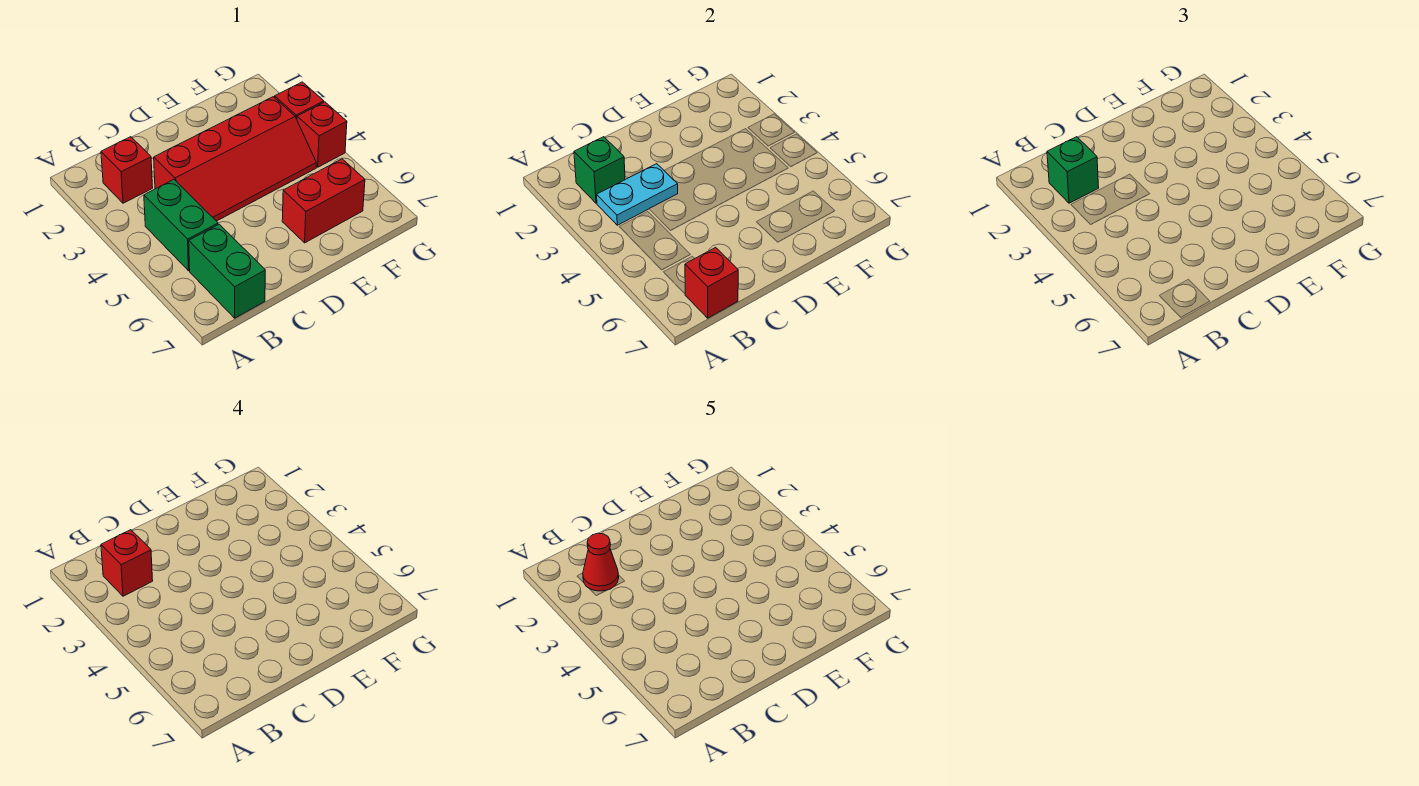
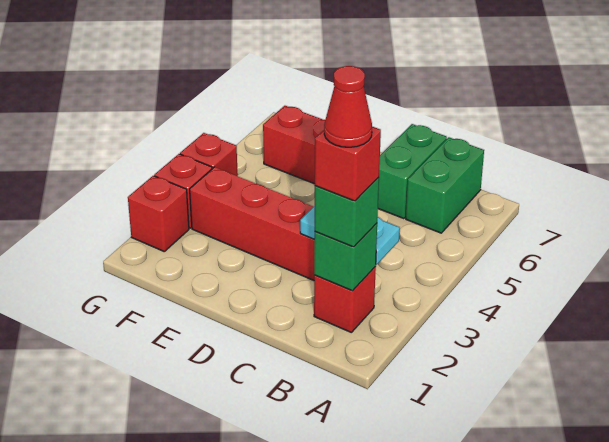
green brick B4:B5 level 1 -> green brick C6:C7 level 1
red brick B7 level 2 -> red brick G2 level 1

